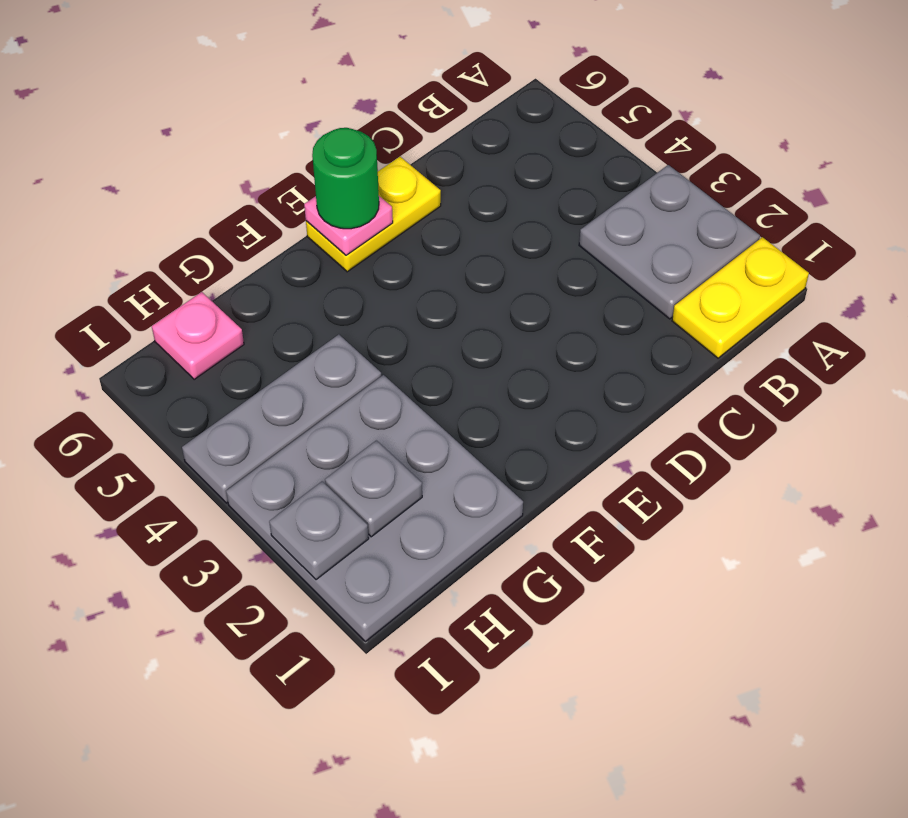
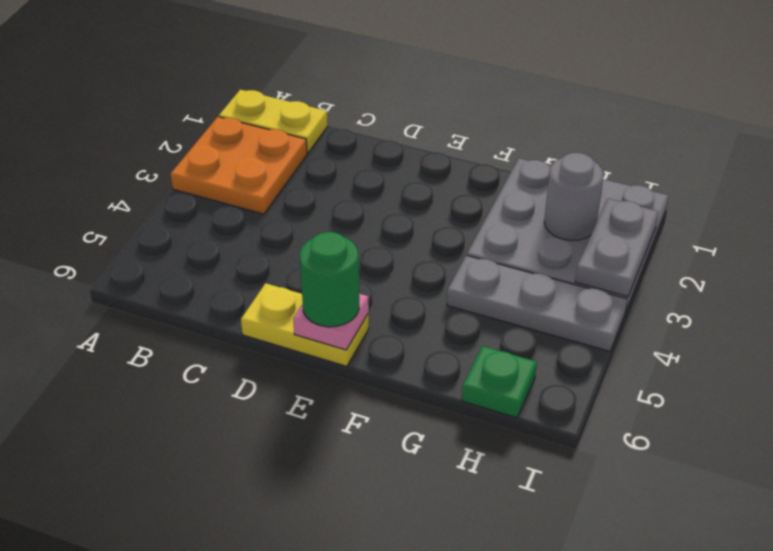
grey plate A2:B3 level 1 -> orange plate A2:B3 level 1
grey plate H2 level 2 -> grey round brick H2 level 2
pink plate H6 level 1 -> green plate H6 level 1
grey plate I2 level 2 -> grey plate I2:I3 level 2

